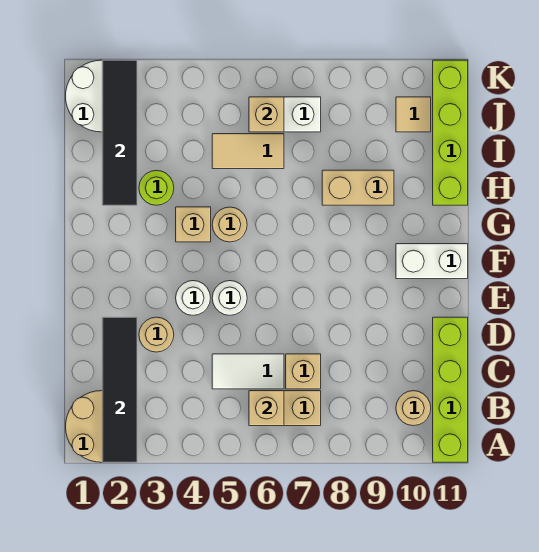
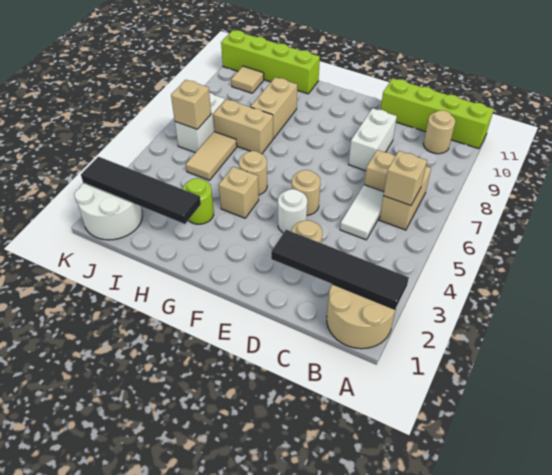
white round brick E5 level 1 -> tan round brick E5 level 1
white brick F10:F11 level 1 -> white brick D8:D9 level 1
none -> tan brick H7:I7 level 1

